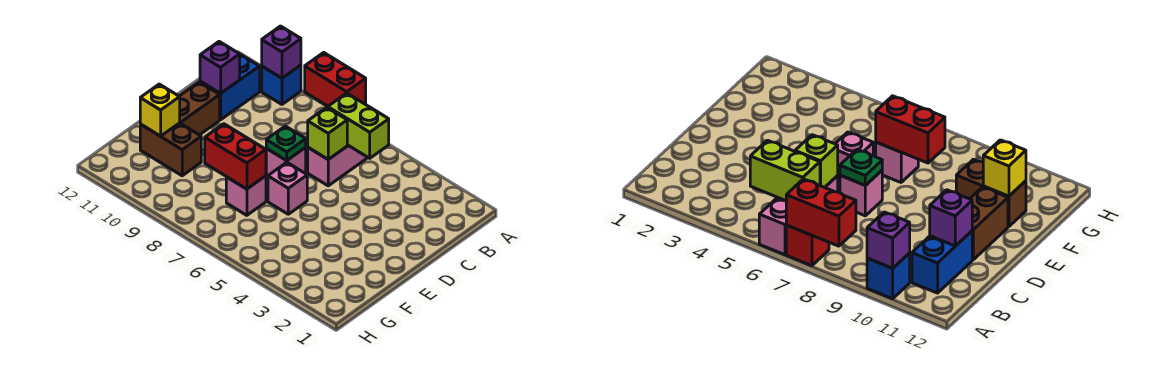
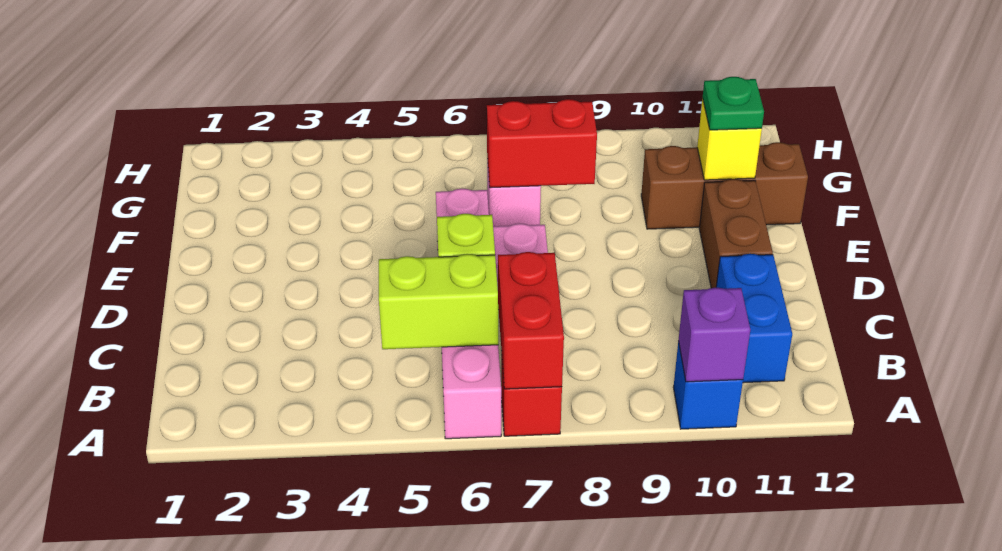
red brick A7:A8 level 2 -> red brick A7:B7 level 2
purple brick C11 level 2 -> none
green plate D7 level 2 -> green plate F11 level 3
brown brick F10:F11 level 1 -> brown brick F10:F12 level 1

